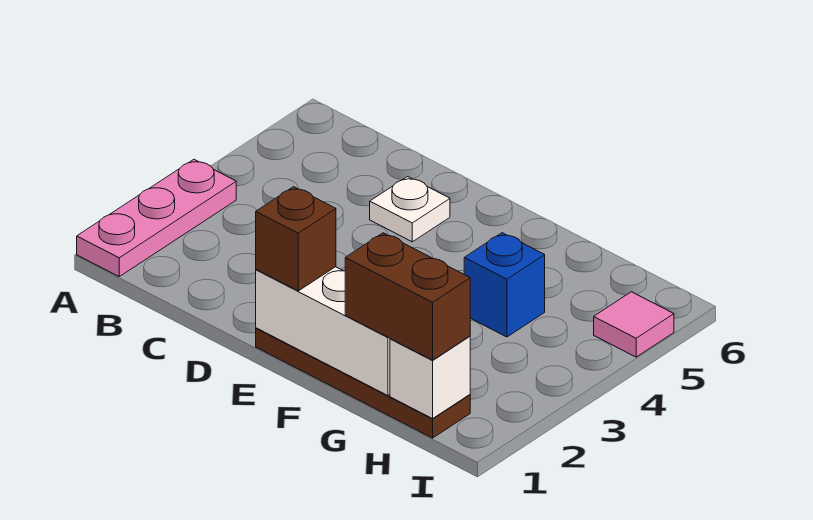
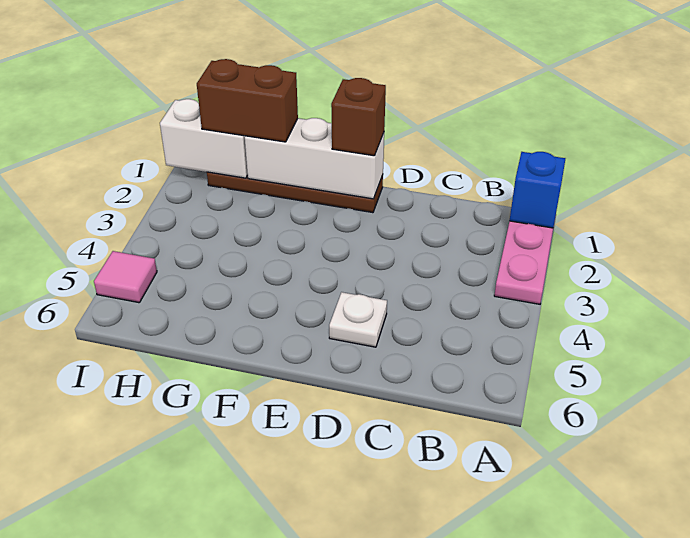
blue brick G4 level 1 -> blue brick A1 level 2
white brick H1 level 2 -> white brick H1:I1 level 2

